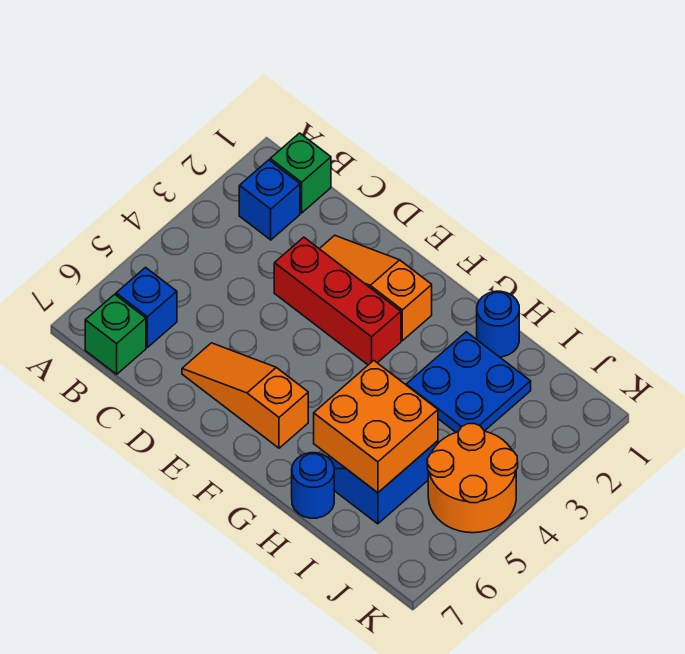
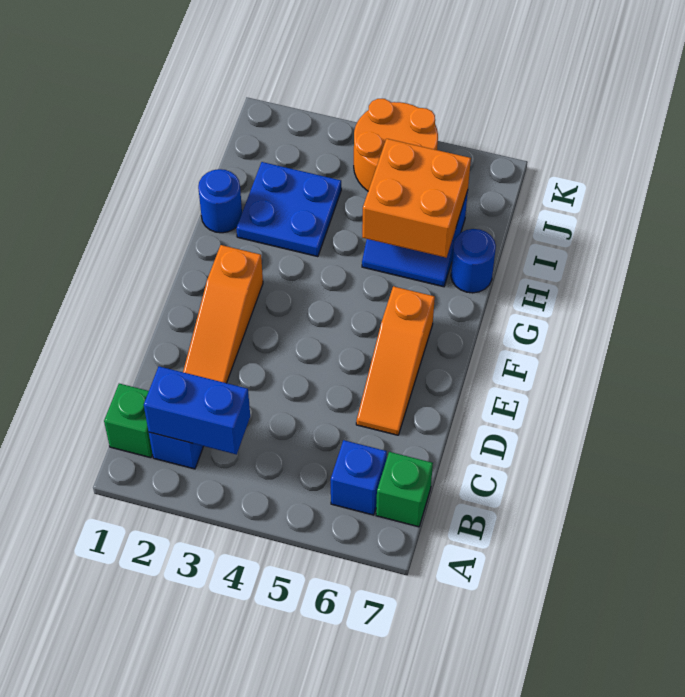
none -> blue brick B2:B3 level 2
red brick D3:F3 level 1 -> none

